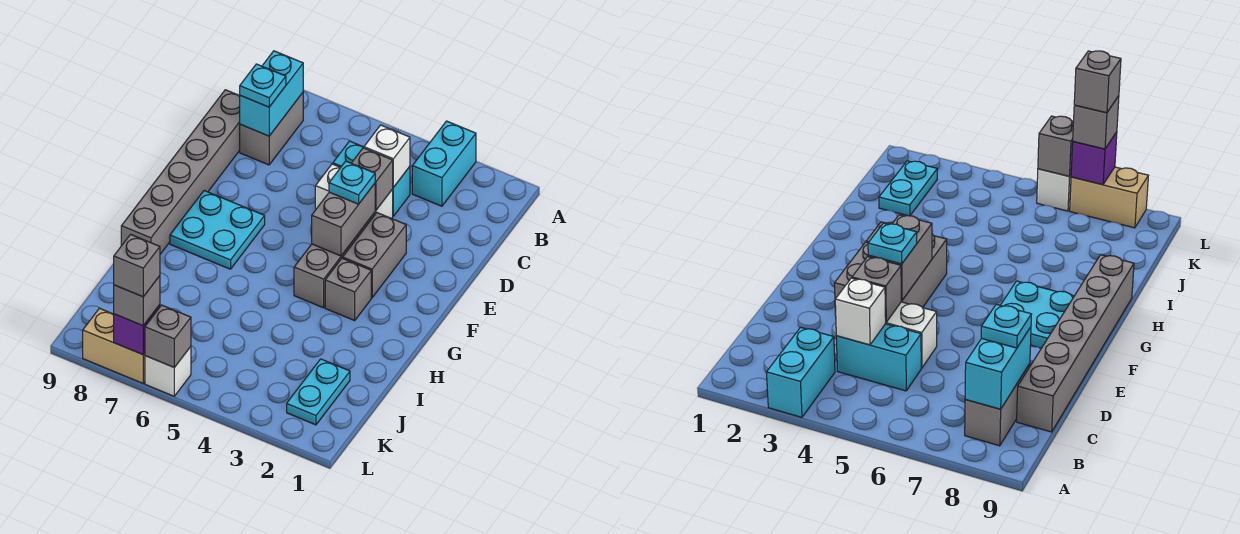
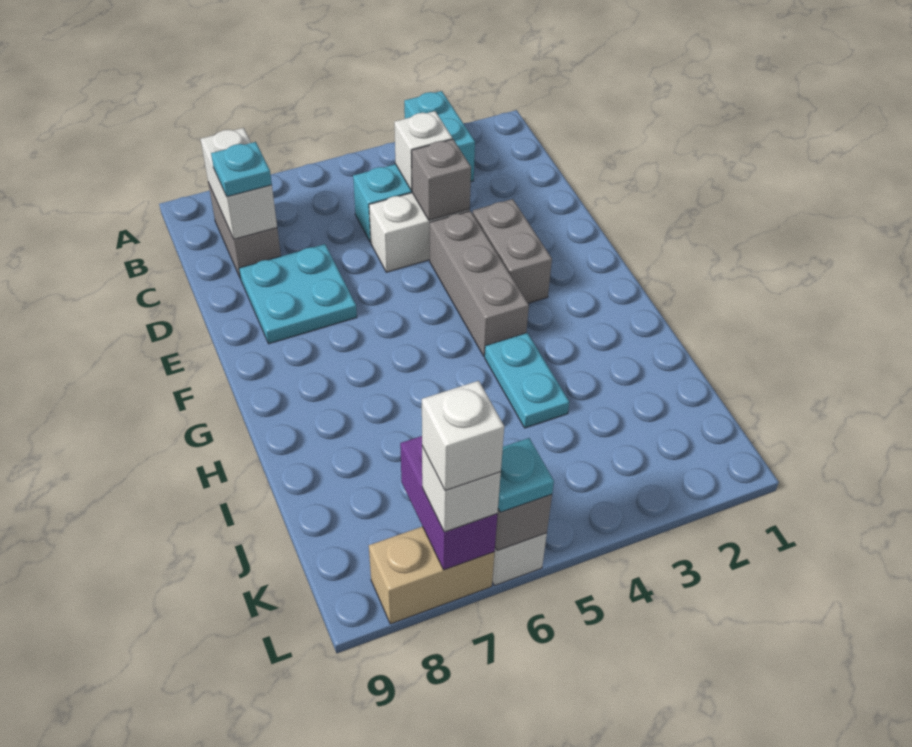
cyan brick B8:C8 level 2 -> white brick B8:C8 level 2
grey brick C9:H9 level 1 -> none
grey brick E4:F4 level 2 -> none
cyan plate E4 level 3 -> cyan plate L6 level 3
cyan plate F7:G8 level 1 -> cyan plate D7:E8 level 1
grey brick G3 level 1 -> none
cyan plate J2:K2 level 1 -> cyan plate H4:I4 level 1
purple brick L7 level 2 -> purple brick K7:L7 level 2
grey brick L7 level 3 -> white brick L7 level 3
grey brick L7 level 4 -> white brick L7 level 4

